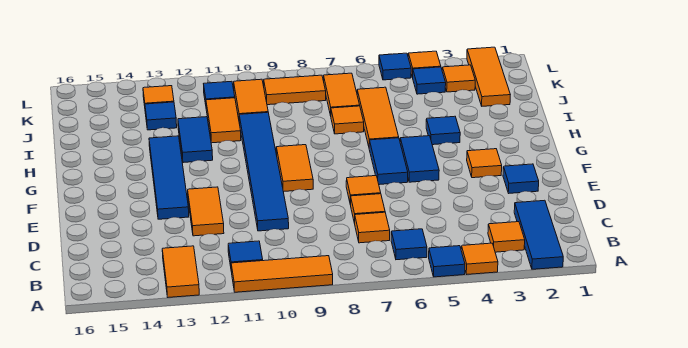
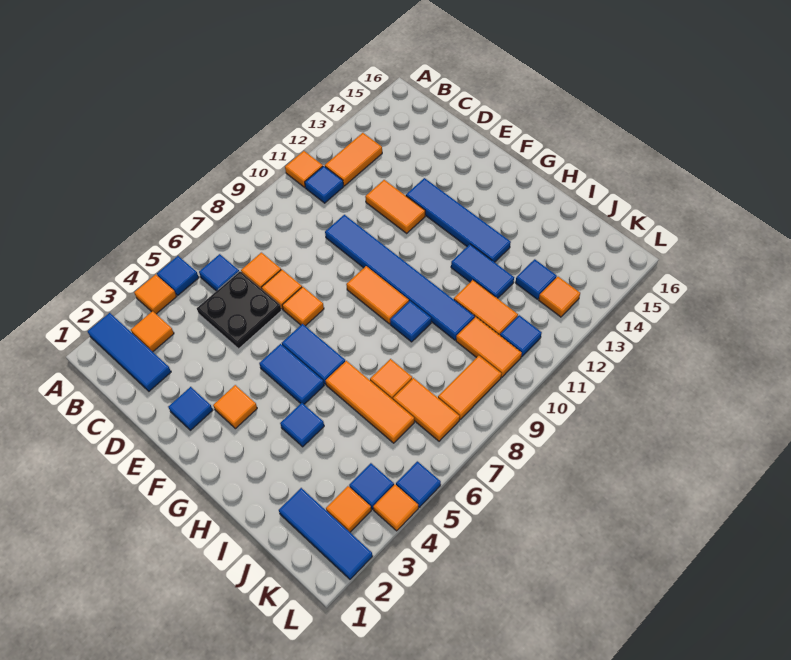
orange tile A9:A11 level 1 -> orange tile A11 level 1
orange tile A13:B13 level 1 -> orange tile B12:B13 level 1
none -> black plate C5:D6 level 1
none -> blue tile H9 level 1
orange tile J2:L2 level 1 -> blue tile J2:L2 level 1

